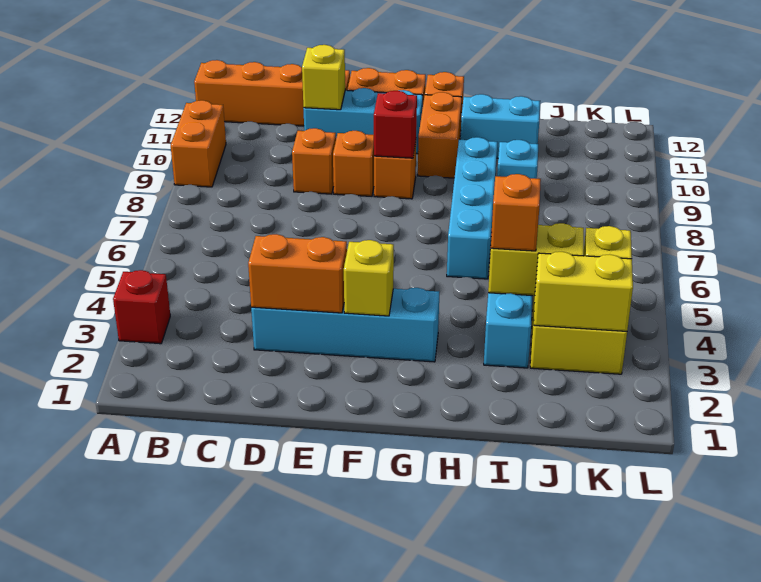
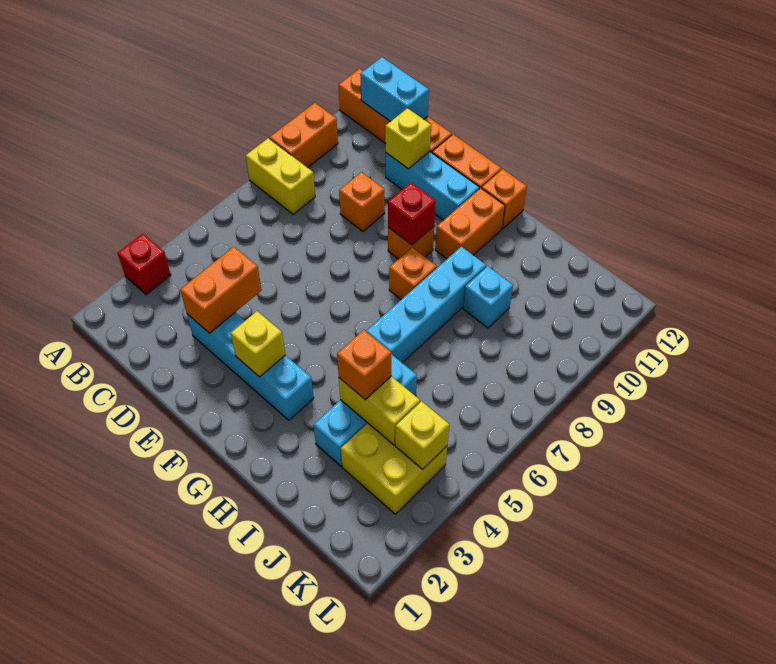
orange brick D3:E3 level 2 -> orange brick D3:D4 level 2
orange brick E9 level 1 -> orange brick G8 level 1
cyan brick H11:I11 level 1 -> cyan brick B12:C12 level 2
yellow brick J3:K3 level 2 -> yellow brick A8:B8 level 1

